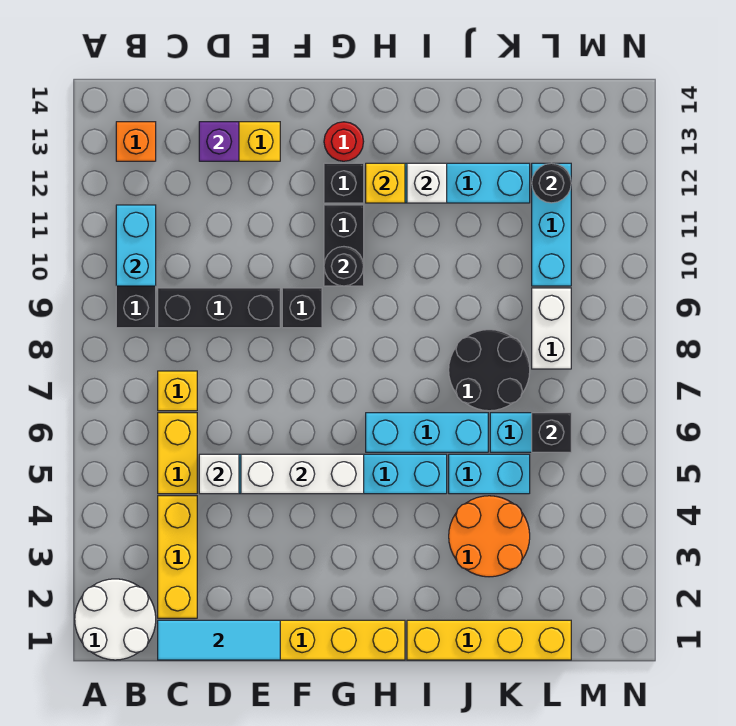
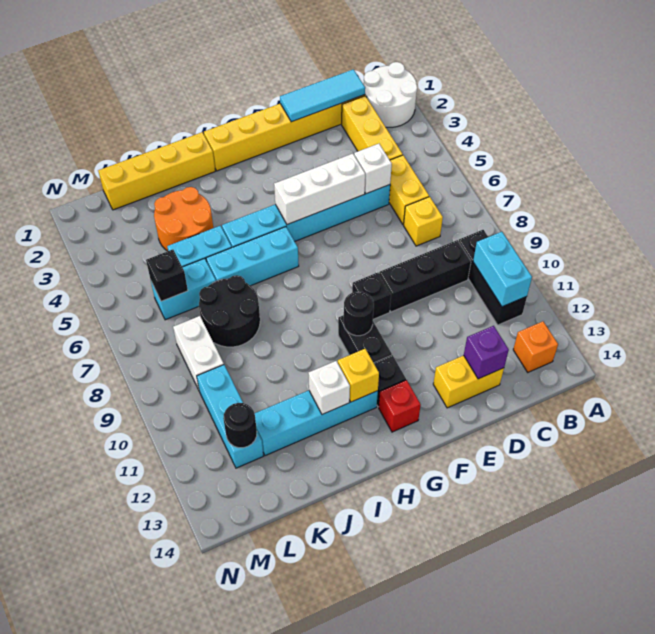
red round brick G13 level 1 -> red brick G13 level 1

